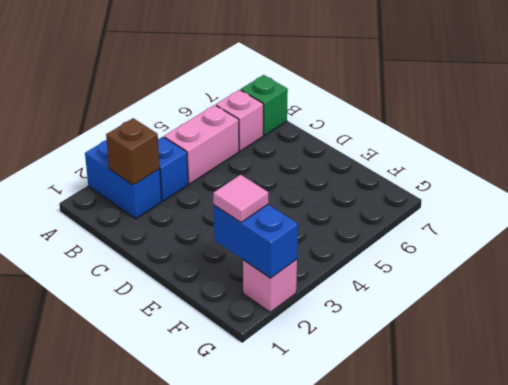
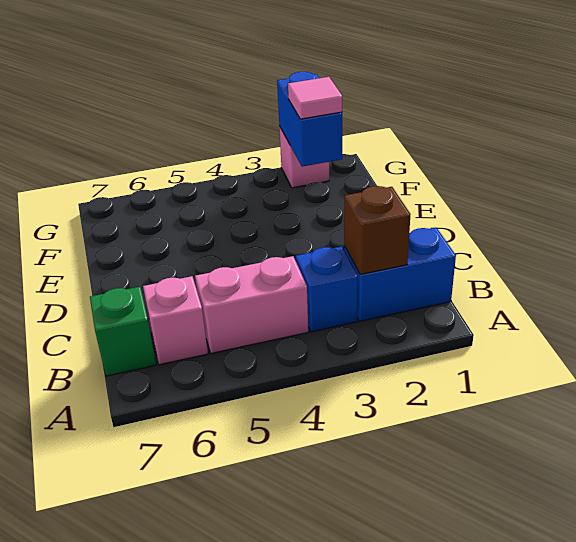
blue brick A2:B2 level 1 -> blue brick B1:B2 level 1

